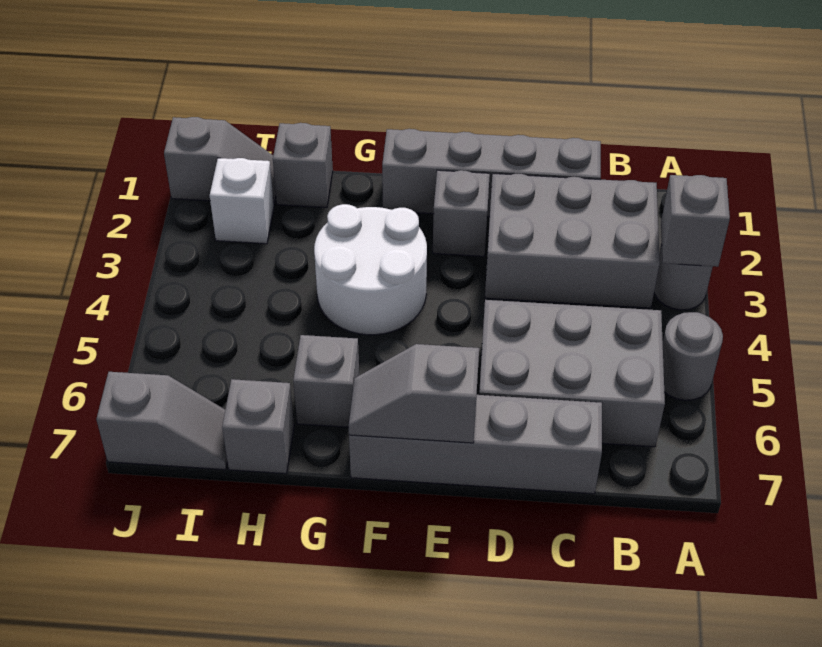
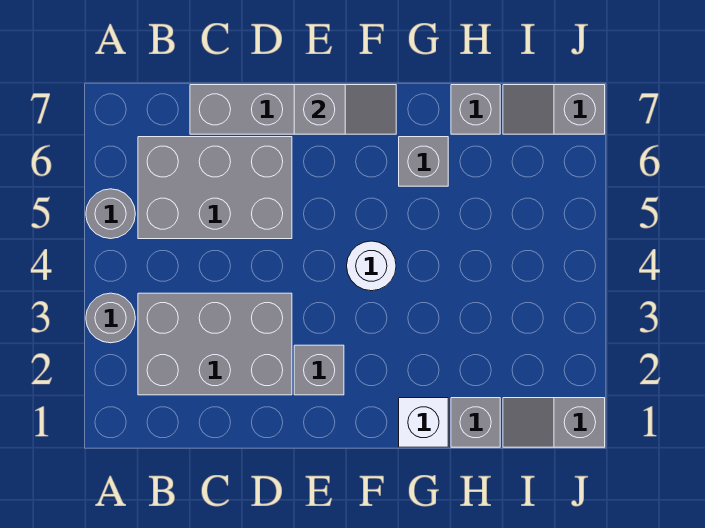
grey brick A3 level 2 -> none
grey brick C1:F1 level 1 -> none
white round brick F3:G4 level 1 -> white round brick F4 level 1
white brick I2 level 1 -> white brick G1 level 1

